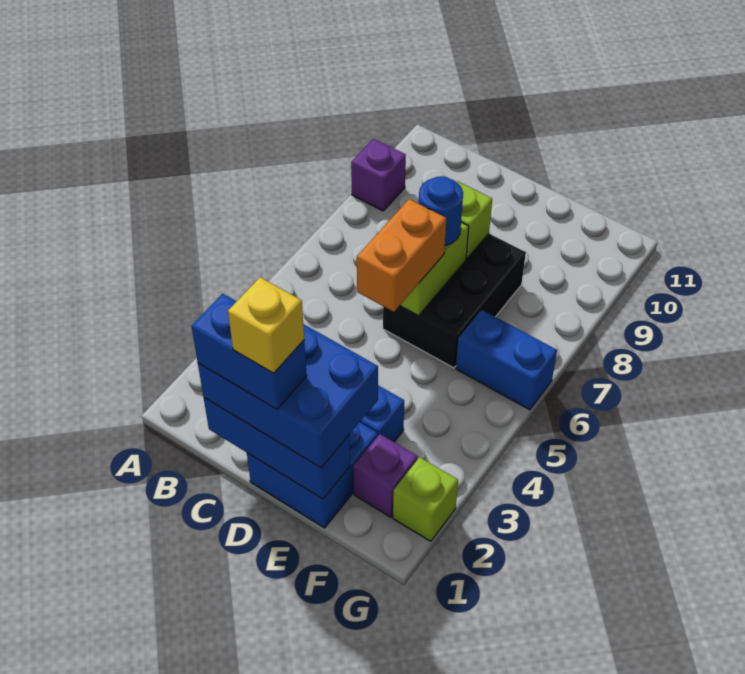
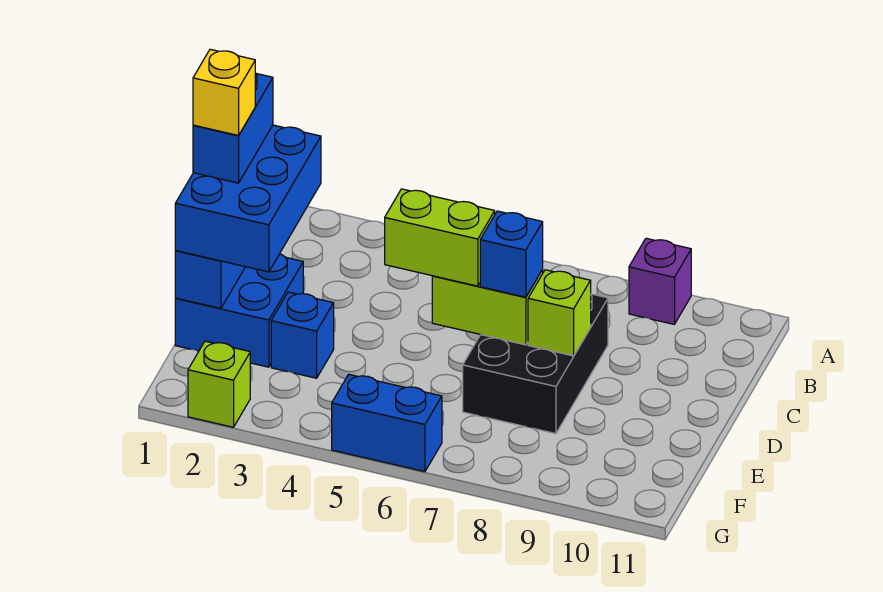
orange brick D5:D6 level 3 -> lime brick D5:D6 level 3
black brick D6:E8 level 1 -> black brick C7:E8 level 1
blue round brick D7 level 3 -> blue brick D7 level 3
purple brick F2 level 1 -> none
blue brick F6:G6 level 1 -> blue brick G5:G6 level 1

